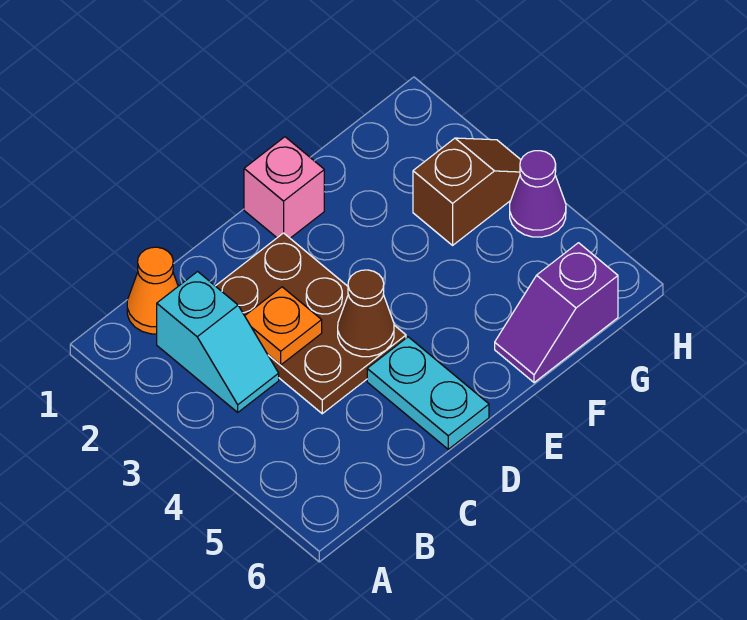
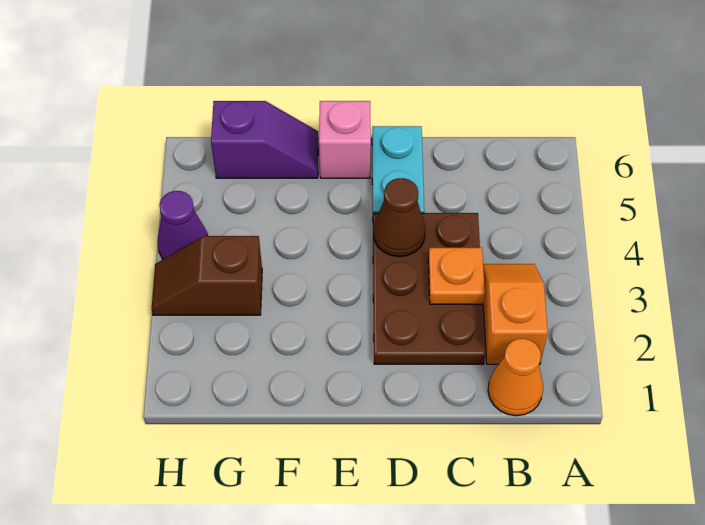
cyan slope B2:B3 level 1 top 2 -> orange slope B2:B3 level 1 top 2
pink brick E1 level 1 -> pink brick E6 level 1

